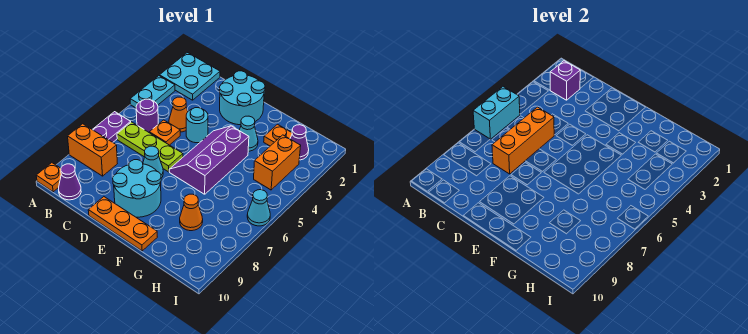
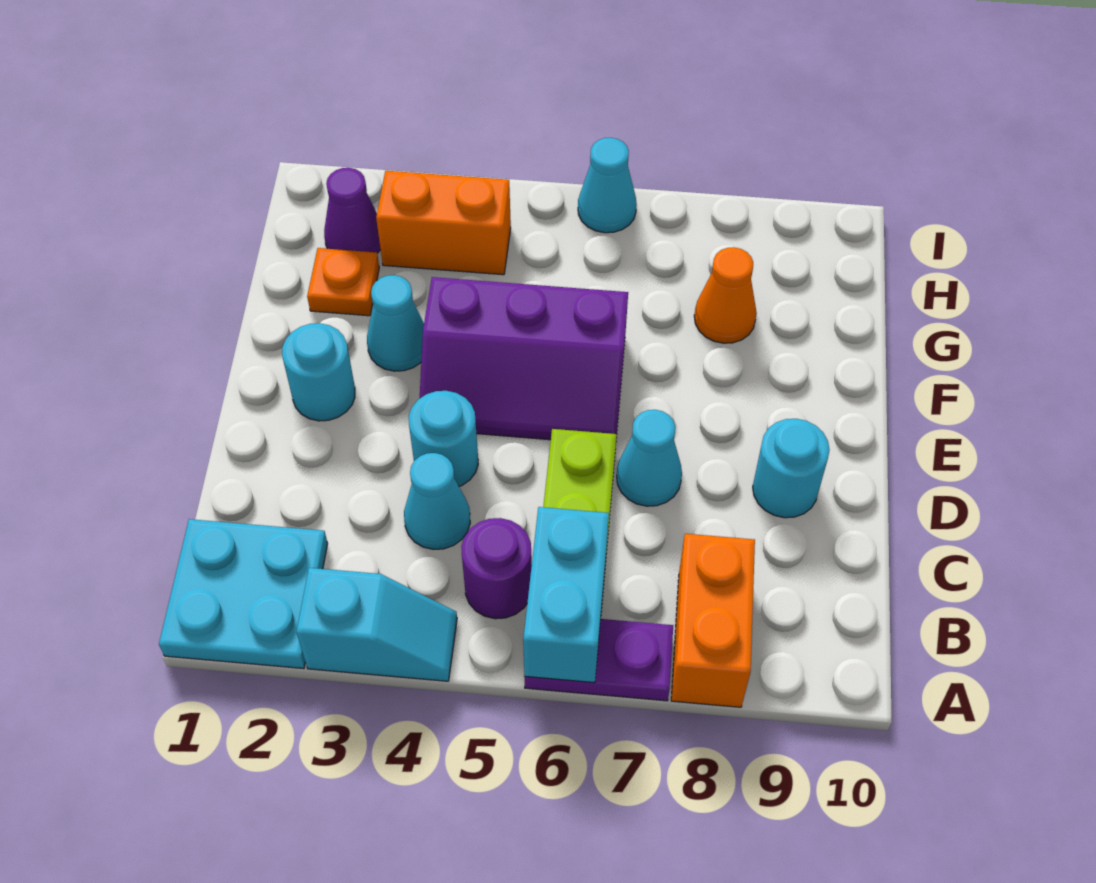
cyan plate A3:A4 level 1 -> cyan slope A3:A4 level 1 top 3
cyan brick A5:A6 level 2 -> cyan brick A6:B6 level 2
orange plate A10 level 1 -> none
purple brick B2 level 2 -> none
purple cone B10 level 1 -> none
orange cone C4 level 1 -> cyan cone C4 level 1
orange plate C5 level 1 -> none
orange brick C5:C7 level 2 -> none
cyan round brick D1:E2 level 1 -> cyan round brick E2 level 1
cyan round brick D8:E9 level 1 -> cyan round brick D9 level 1
orange plate D10:F10 level 1 -> none

